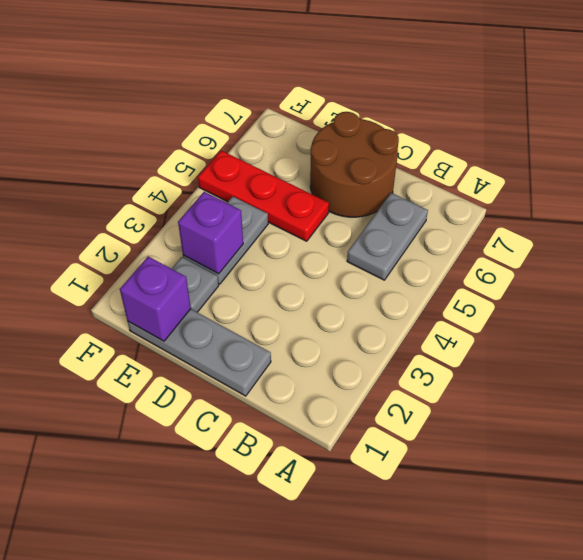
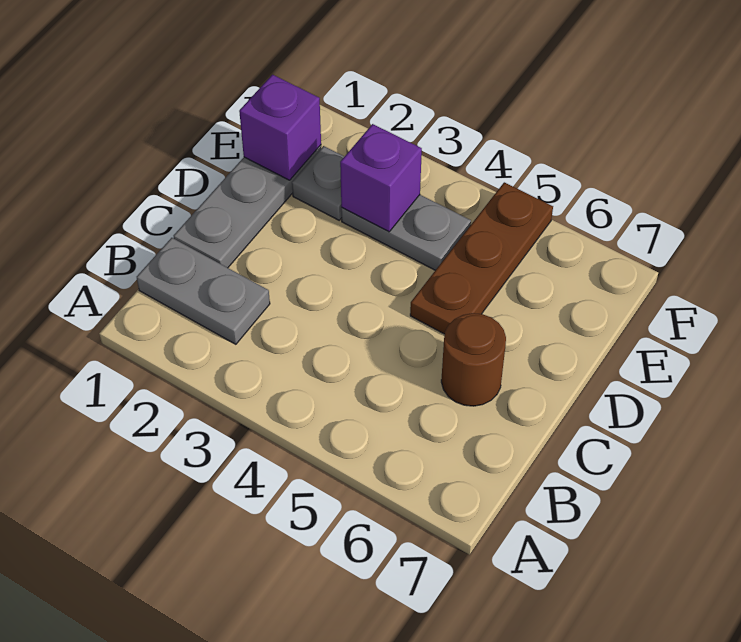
grey plate B5:B6 level 1 -> grey plate B1:B2 level 1
brown round brick C6:D7 level 1 -> brown round brick C6 level 1
red plate D5:F5 level 1 -> brown plate D5:F5 level 1

